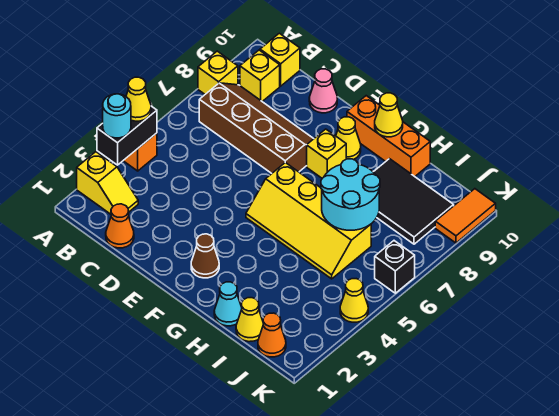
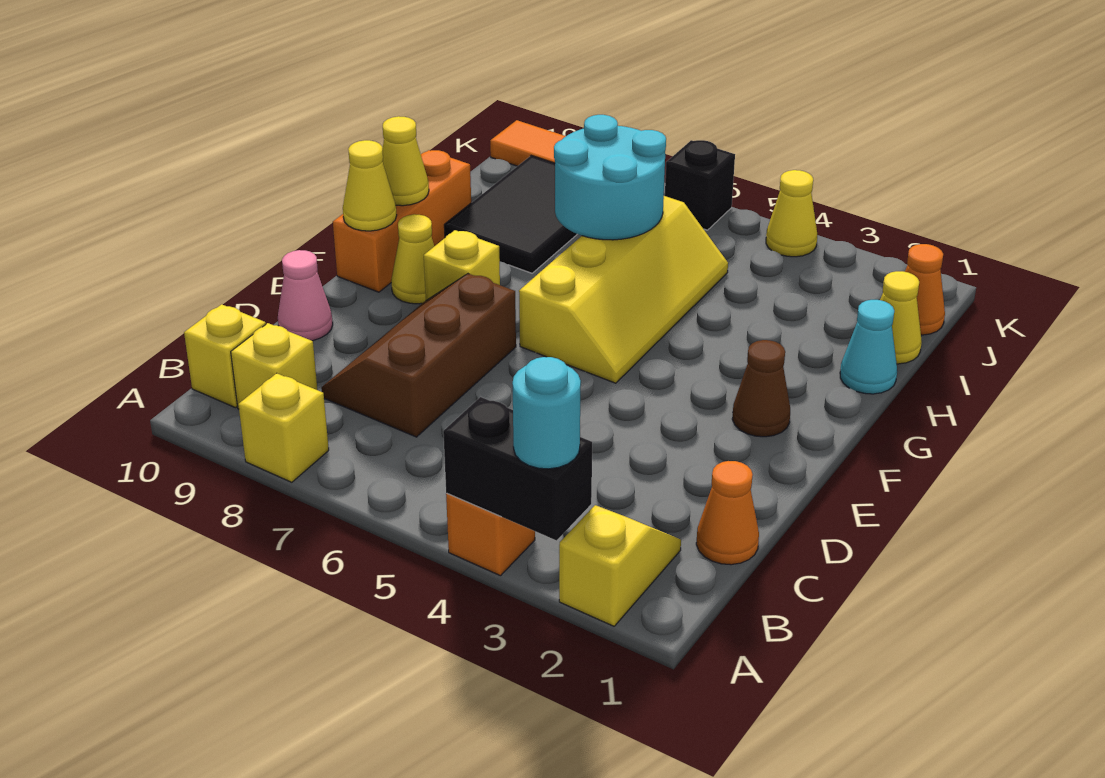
yellow cone A4 level 3 -> yellow cone F10 level 2
brown slope B7:E8 level 1 top 7 -> brown slope C7:E8 level 1 top 7

